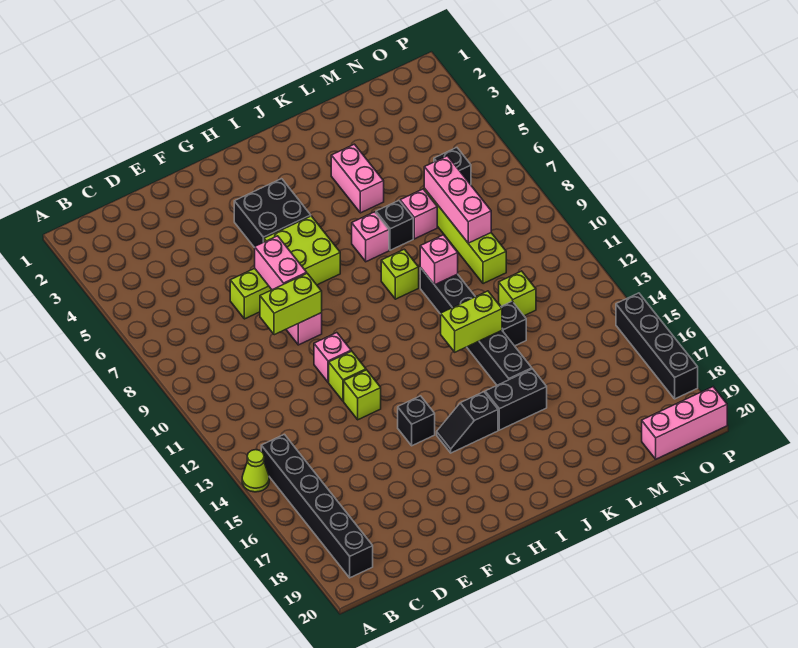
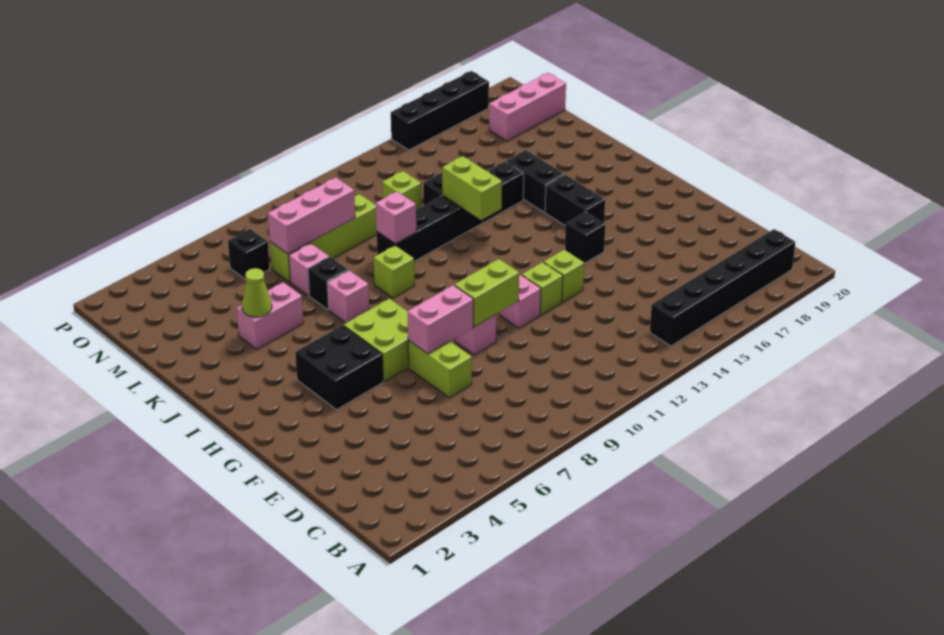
lime cone A14 level 1 -> lime cone K4 level 2
lime brick E9:F9 level 2 -> lime brick F9:F10 level 2
black slope H16:I16 level 1 top I -> black brick H16:I16 level 1
pink brick N20:P20 level 1 -> pink brick N18:N20 level 1

